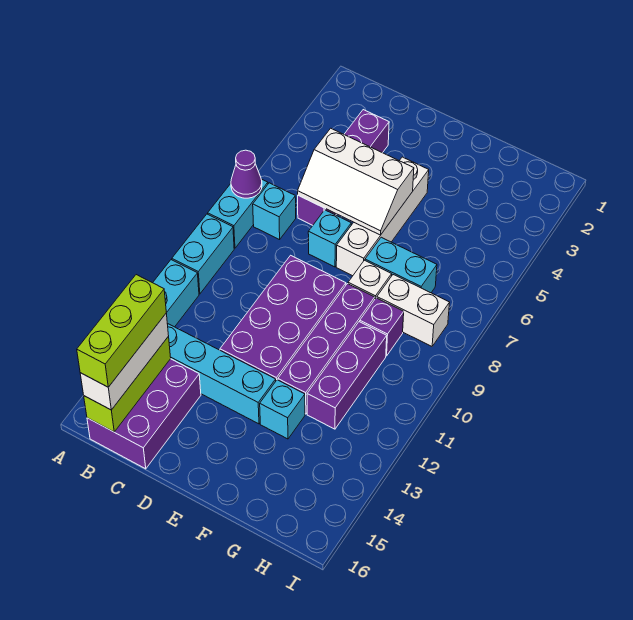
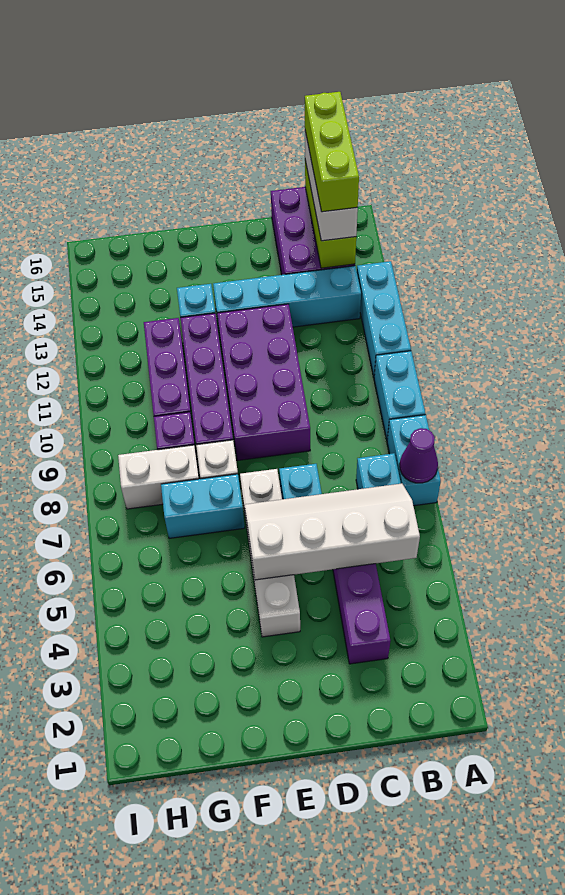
white slope C5:E6 level 2 top 5 -> white slope B5:E6 level 2 top 5

